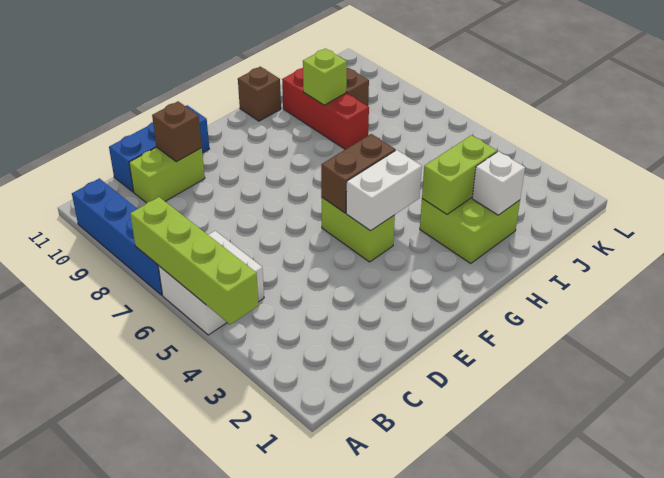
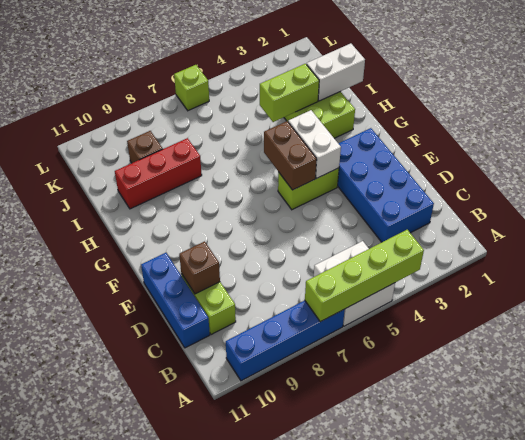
none -> blue brick C2:F3 level 1
lime brick H3:I3 level 2 -> lime brick I3:I4 level 2
brown brick H11 level 1 -> none
white brick I2 level 2 -> white brick I1:I2 level 2
lime brick I9 level 2 -> lime brick L6 level 1

